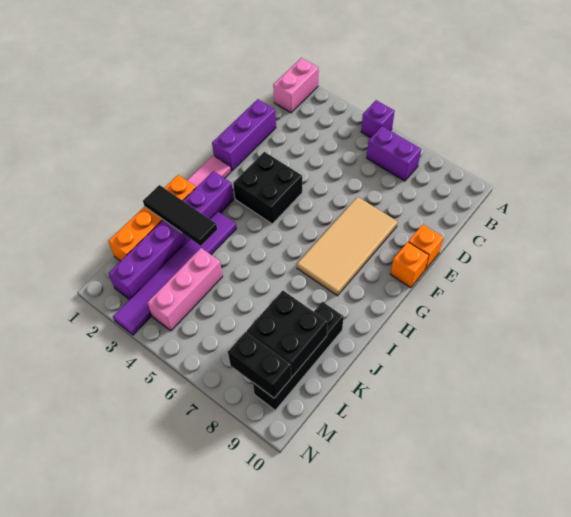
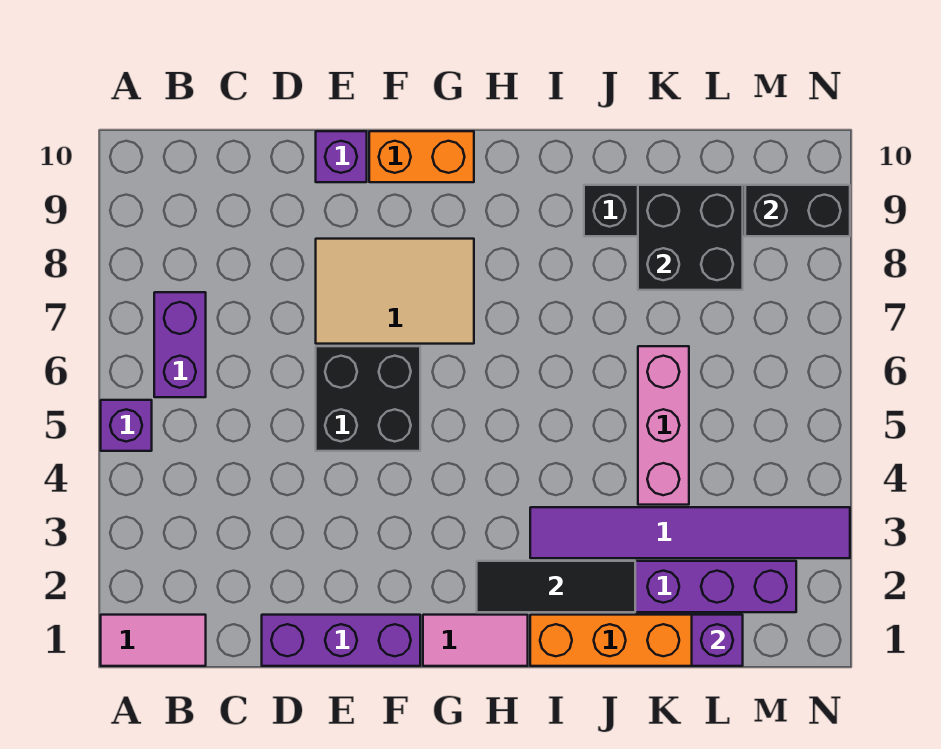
pink brick A1:B1 level 1 -> pink tile A1:B1 level 1
tan tile E7:H8 level 1 -> tan tile E7:G8 level 1
orange brick E10 level 1 -> purple brick E10 level 1
black brick F3:G4 level 1 -> black brick E5:F6 level 1
orange brick F10 level 1 -> orange brick F10:G10 level 1
black tile J1:J3 level 2 -> black tile H2:J2 level 2
pink brick K4:M4 level 1 -> pink brick K4:K6 level 1
none -> purple brick L1 level 2
black brick M8:M9 level 2 -> black brick M9:N9 level 2

